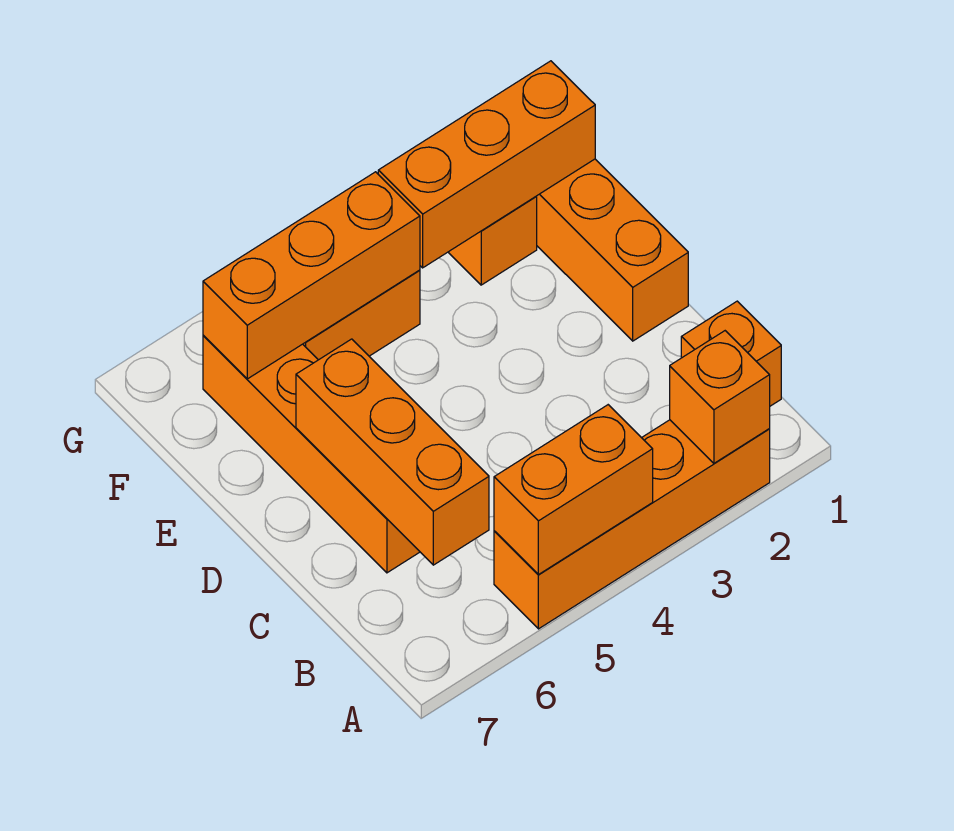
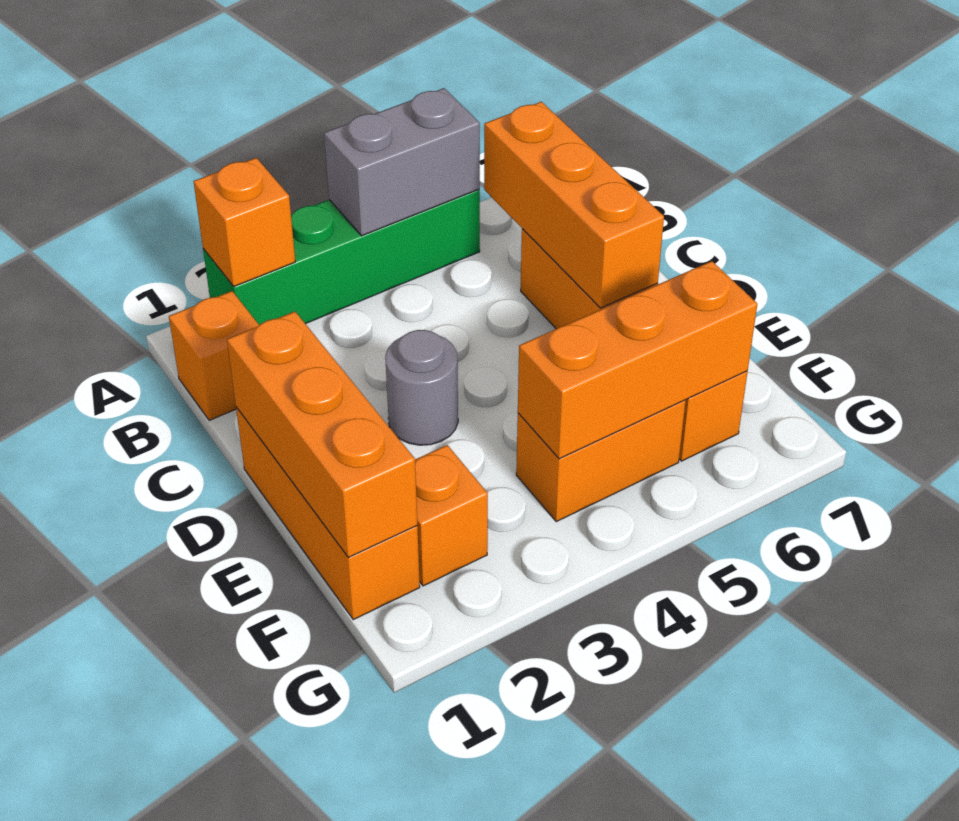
orange brick A2:A5 level 1 -> green brick A2:A5 level 1
orange brick A4:A5 level 2 -> grey brick A4:A5 level 2
none -> grey round brick D3 level 1
orange brick F1:F3 level 2 -> orange brick D1:F1 level 2

